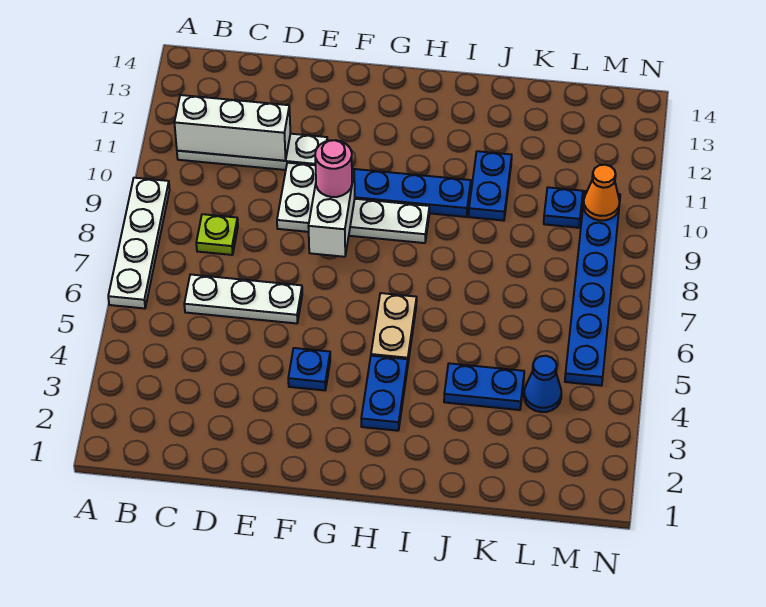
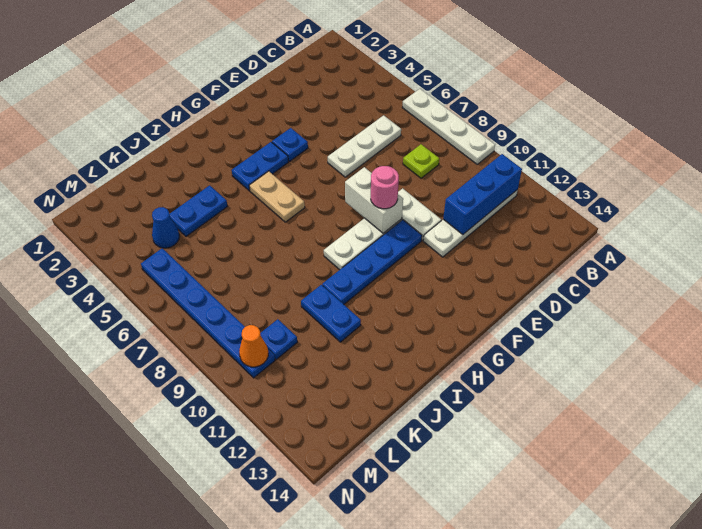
white brick B11:D11 level 2 -> blue brick B11:D11 level 2
blue plate H3:H4 level 1 -> blue plate G4:H4 level 1

